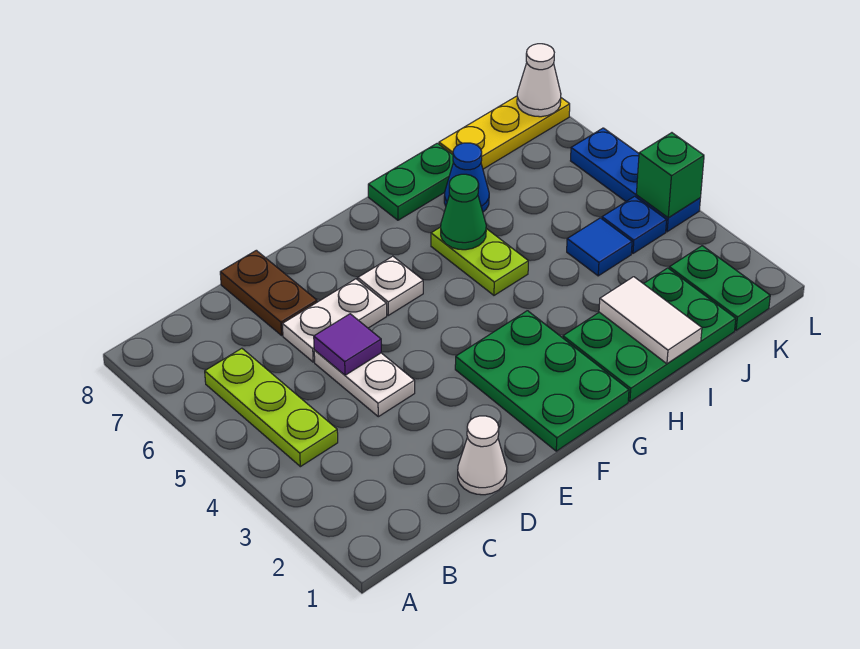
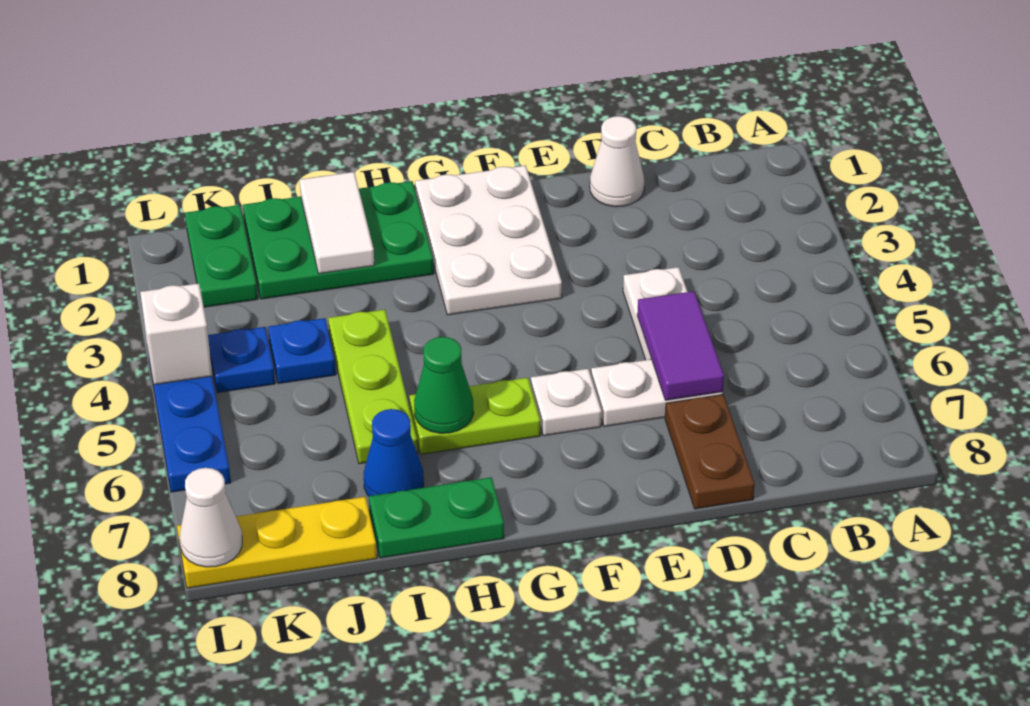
lime plate B4:B6 level 1 -> lime plate I4:I6 level 1
purple tile D5 level 2 -> purple tile D5:D6 level 2
green plate F1:G3 level 1 -> white plate F1:G3 level 1
lime plate H5:H6 level 1 -> lime plate G6:H6 level 1
blue tile J4 level 1 -> blue plate J4 level 1
green brick L4 level 2 -> white brick L4 level 2

